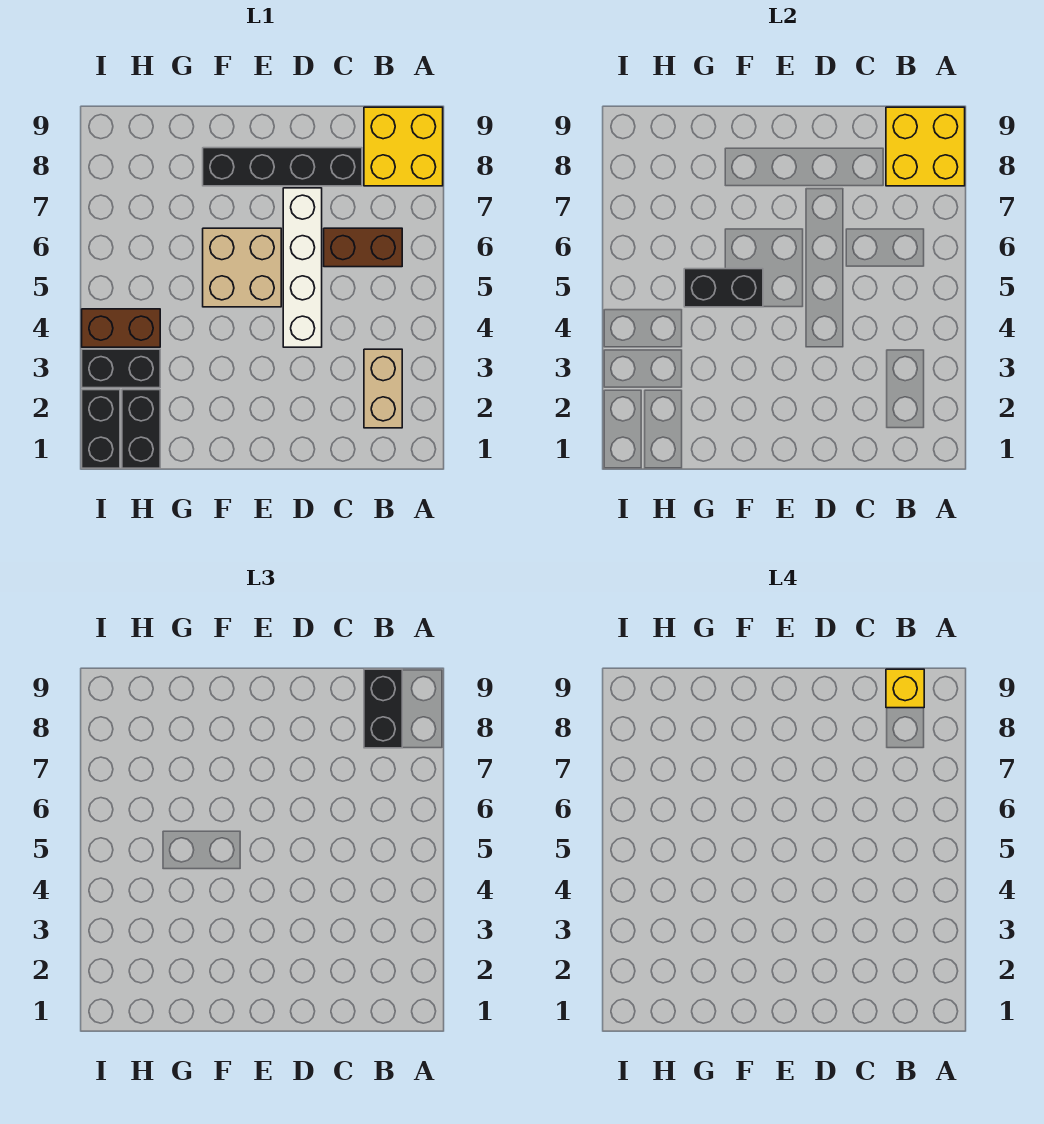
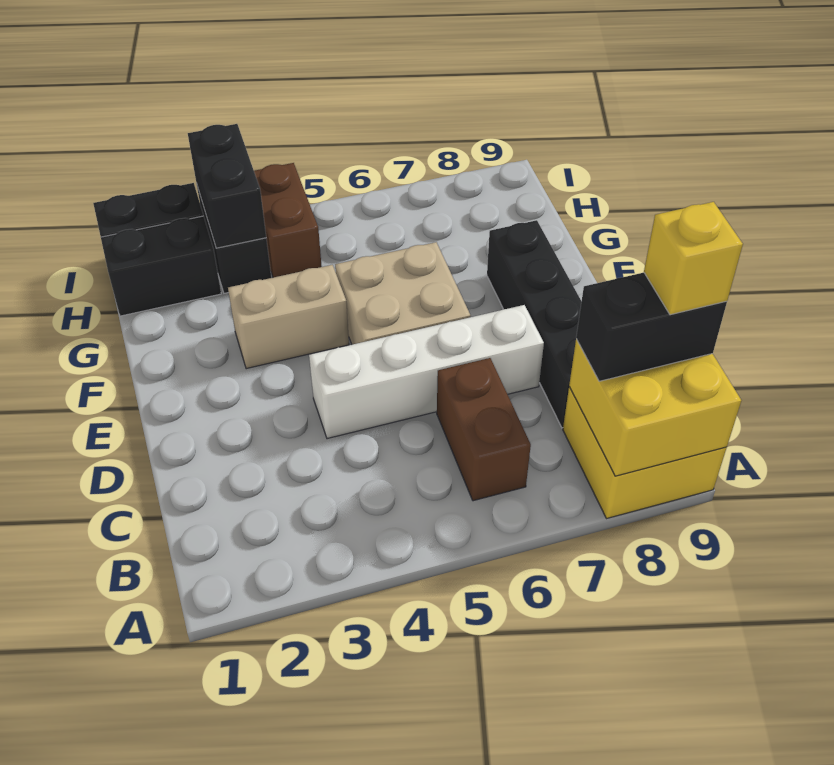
tan brick B2:B3 level 1 -> tan brick F3:F4 level 1
black brick F5:G5 level 2 -> black brick H3:I3 level 2

